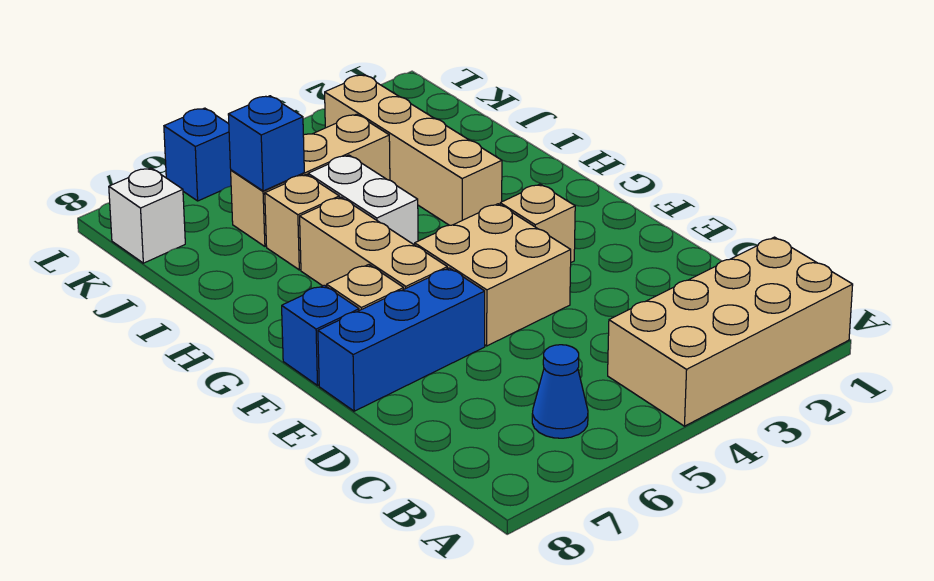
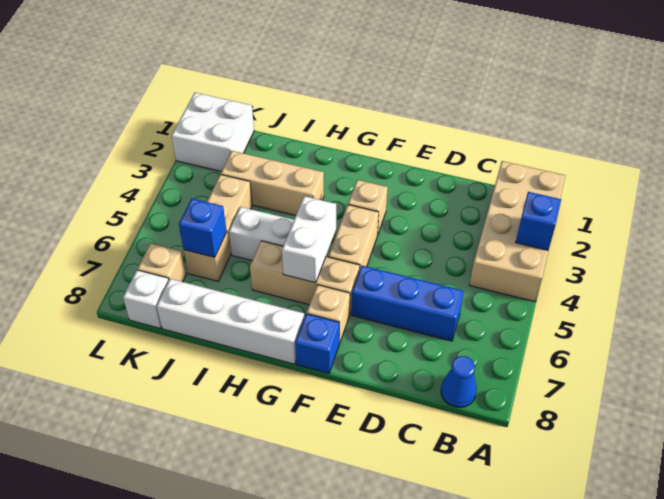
blue cone B6 level 1 -> blue cone B8 level 1
tan brick E4:F5 level 1 -> tan brick F4:F5 level 1
blue brick E6:E8 level 1 -> blue brick C6:E6 level 1
none -> white brick G5:G6 level 2
none -> white brick G8:J8 level 1
tan brick H3:K3 level 1 -> tan brick H3:J3 level 1
tan brick I6 level 1 -> tan brick K7 level 1
none -> white brick K1:L2 level 1
blue brick L6 level 1 -> blue brick A3 level 2

